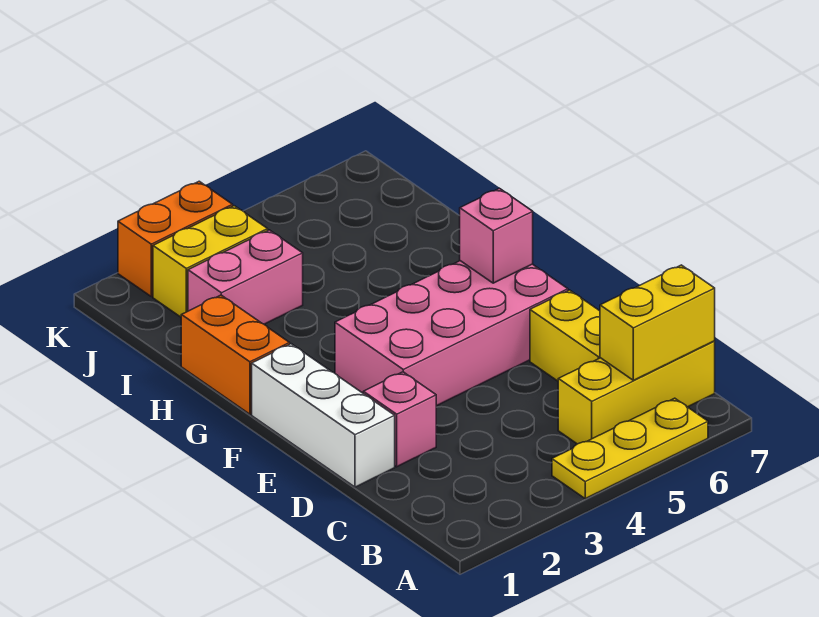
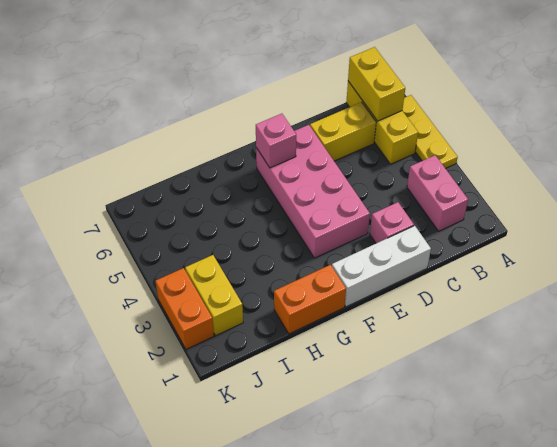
pink brick I2:I3 level 1 -> pink brick B2:B3 level 1

